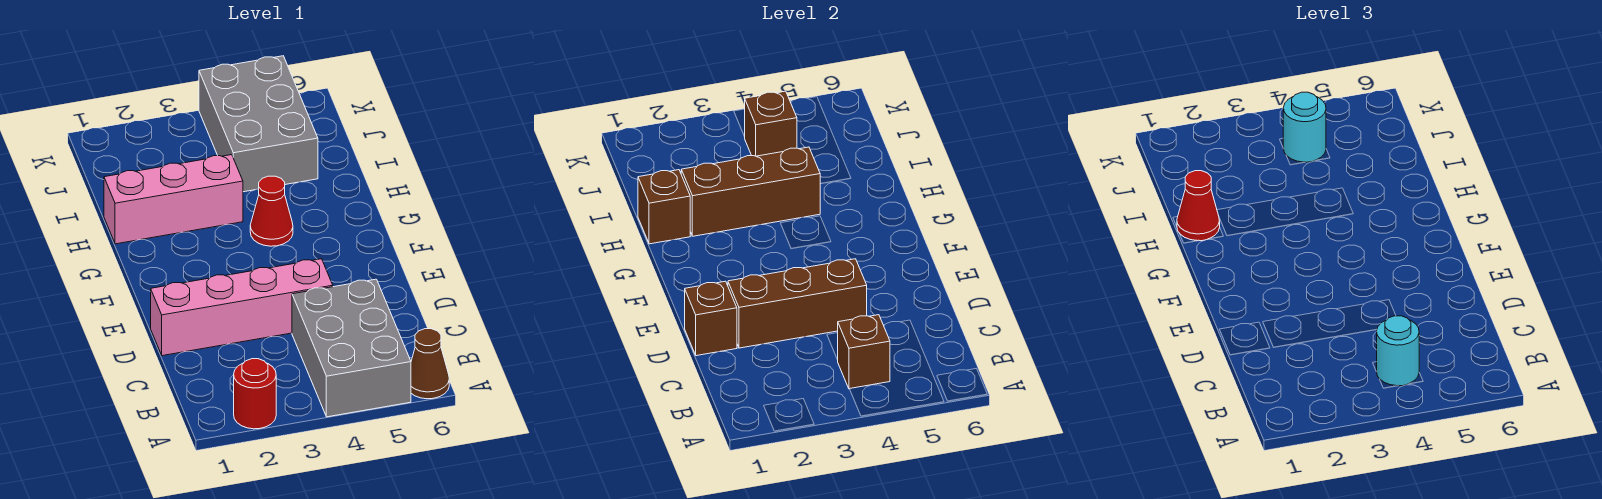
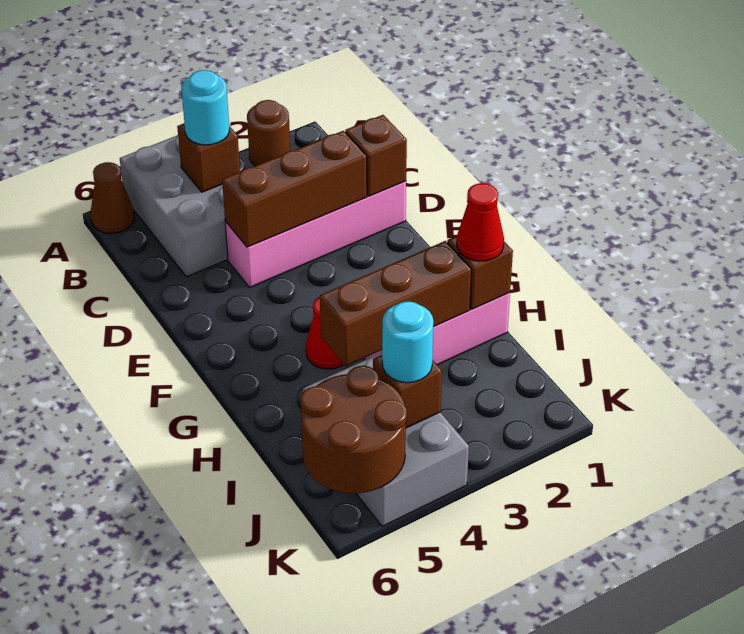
red round brick A2 level 1 -> brown round brick A2 level 1
none -> brown round brick J5:K6 level 2

